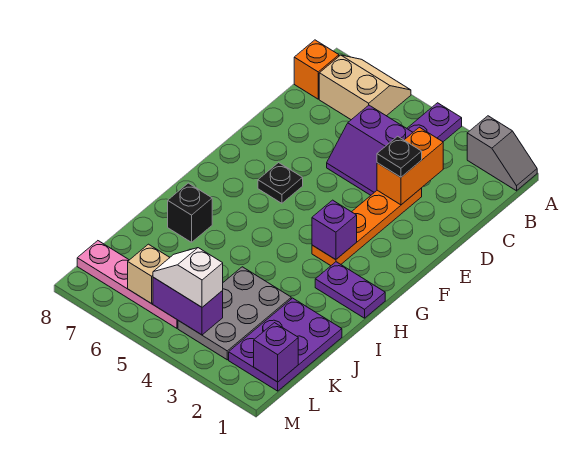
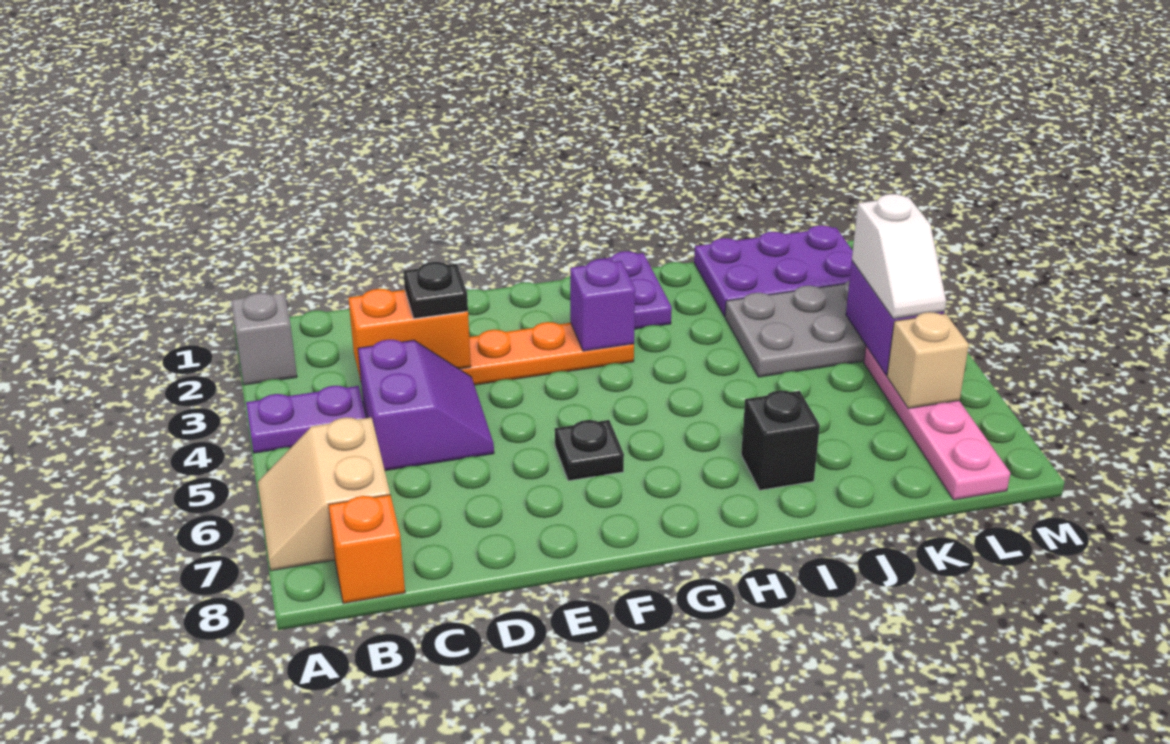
purple brick L1 level 2 -> none

